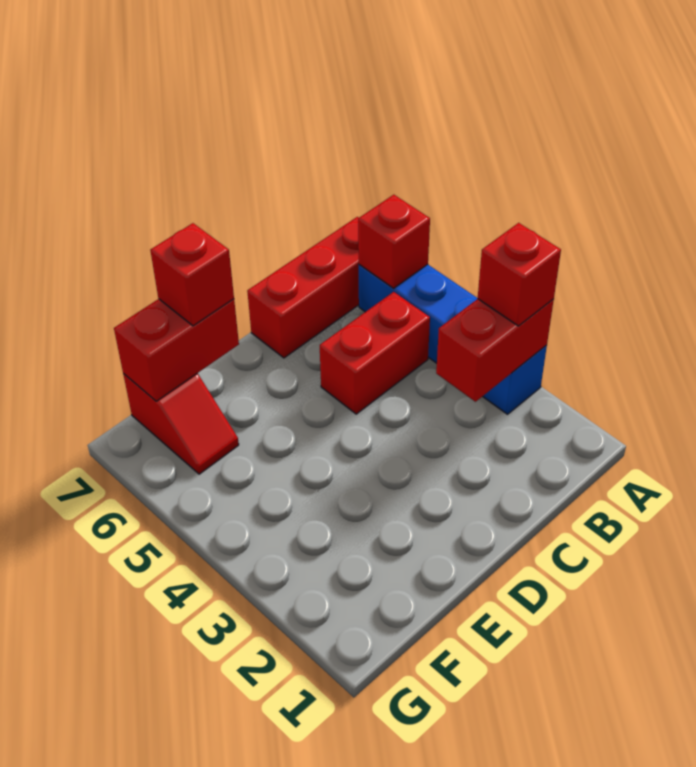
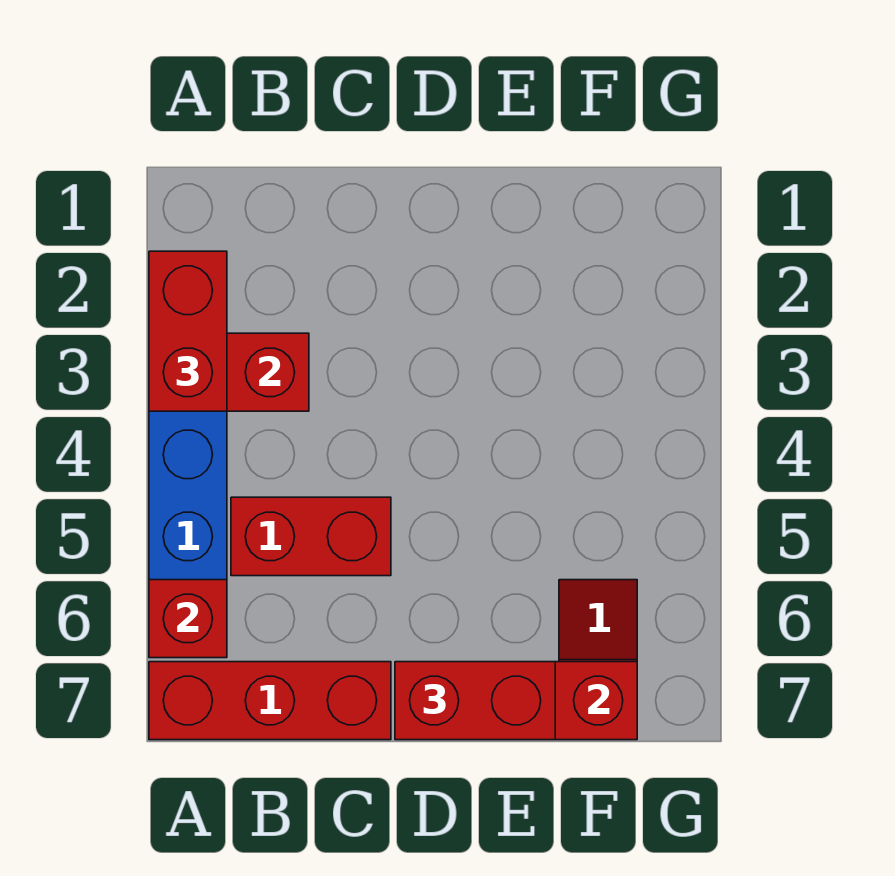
red brick A3 level 3 -> red brick A2:A3 level 3
red brick E7 level 3 -> red brick D7:E7 level 3

